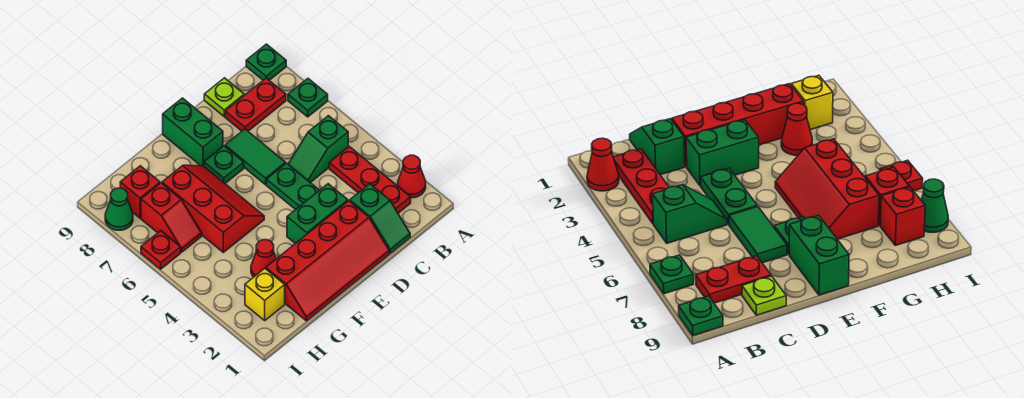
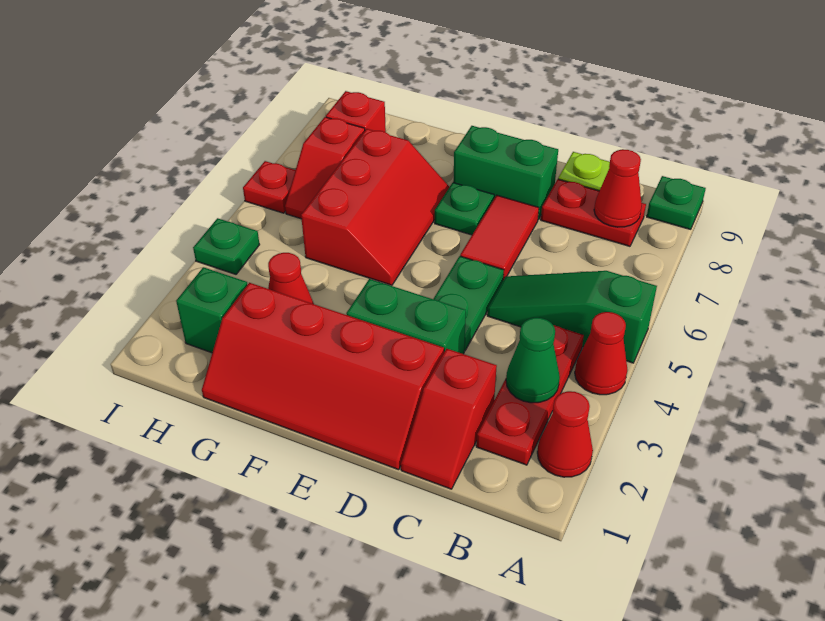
none -> red cone A4 level 1
green plate A7 level 1 -> green plate I4 level 1
green slope B5:C5 level 1 top B -> green slope A5:C5 level 1 top A
none -> red cone B8 level 2
green slope C1:C2 level 1 top 2 -> red slope C1:C2 level 1 top 2
green tile D6:D7 level 1 -> red tile D6:D7 level 1
green brick E8:E9 level 1 -> green brick D8:E8 level 1
yellow brick H2 level 1 -> green brick H2 level 1
green cone I8 level 1 -> green cone B3 level 2

